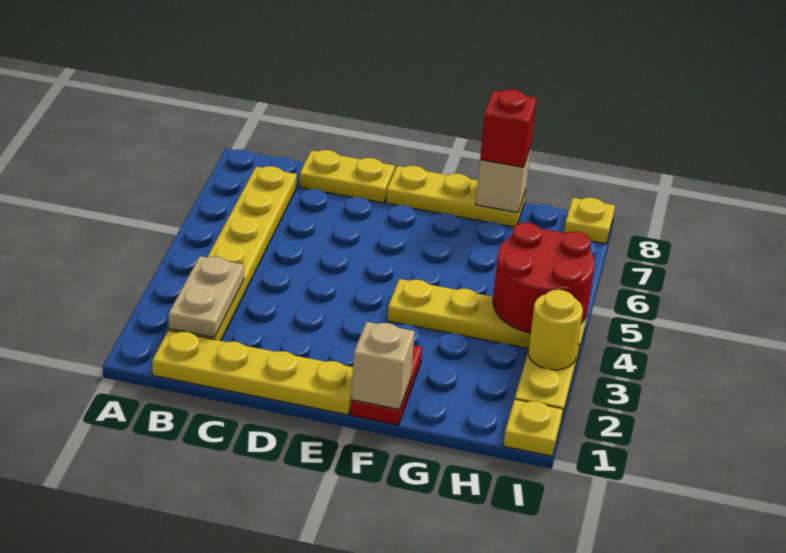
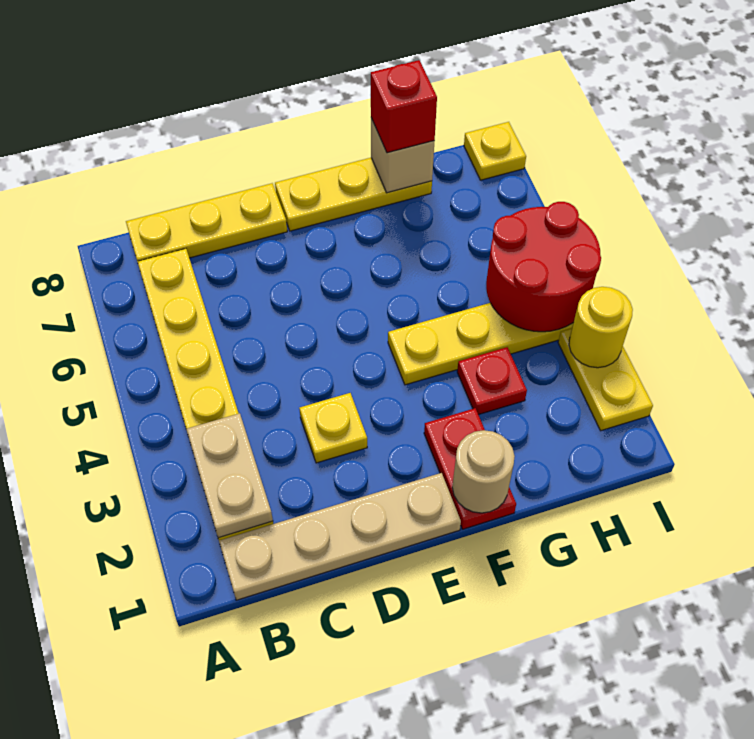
yellow plate B1:E1 level 1 -> tan plate B1:E1 level 1
yellow plate C8:D8 level 1 -> yellow plate B8:D8 level 1
tan brick F1 level 2 -> tan round brick F1 level 2
none -> red plate G3 level 1
yellow plate I1 level 1 -> yellow plate D3 level 1

